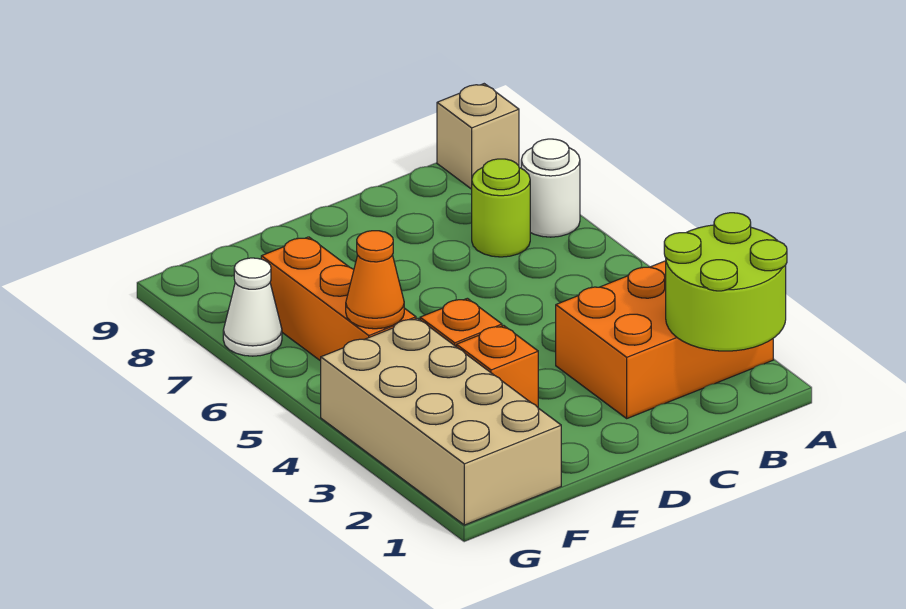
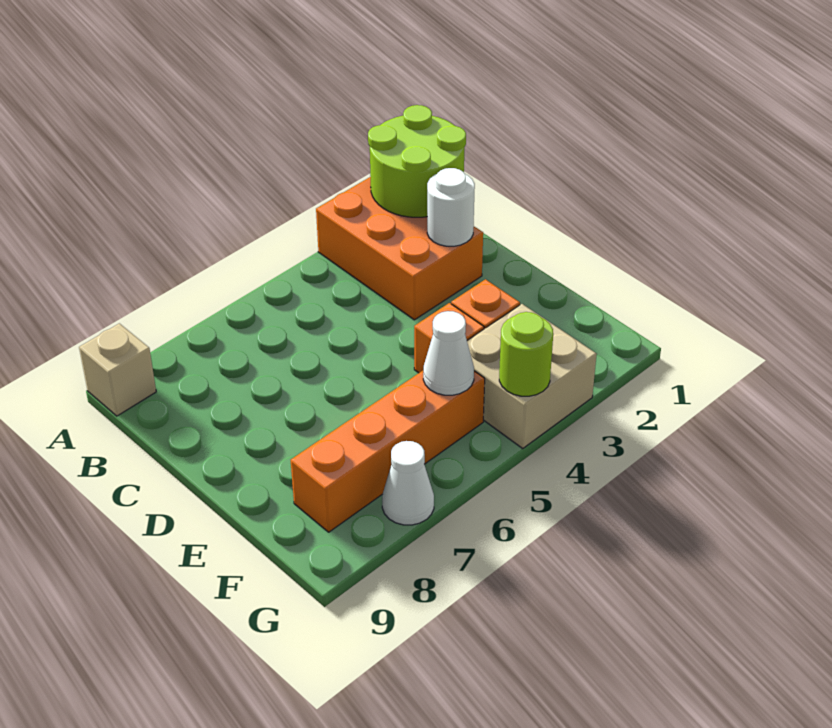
white round brick A7 level 1 -> white round brick C2 level 2
lime round brick B7 level 1 -> lime round brick G4 level 2
tan brick F1:G4 level 1 -> tan brick F3:G4 level 1
orange brick F5:F7 level 1 -> orange brick F5:F8 level 1
orange cone F5 level 2 -> white cone F5 level 2

